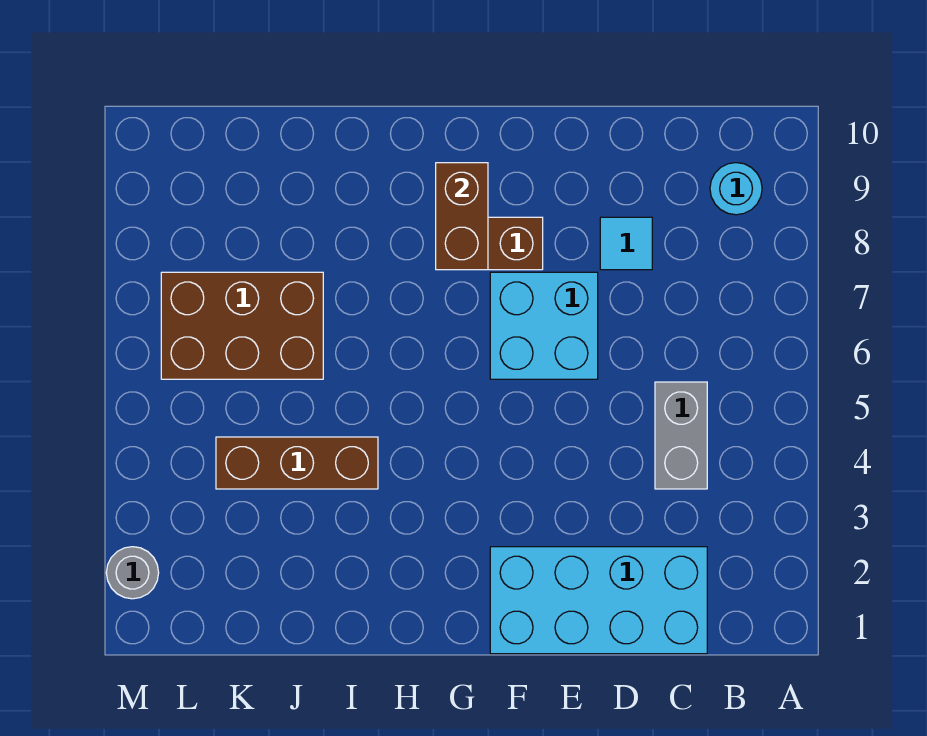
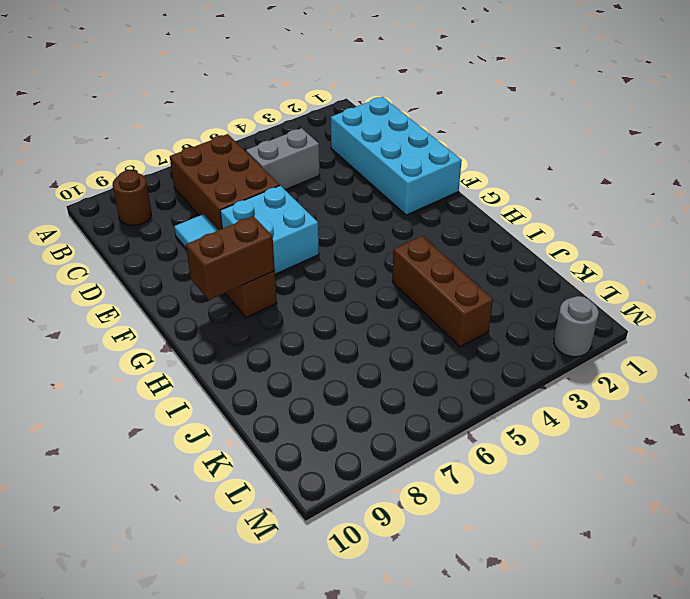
cyan round brick B9 level 1 -> brown round brick B9 level 1
brown brick J6:L7 level 1 -> brown brick B6:D7 level 1

